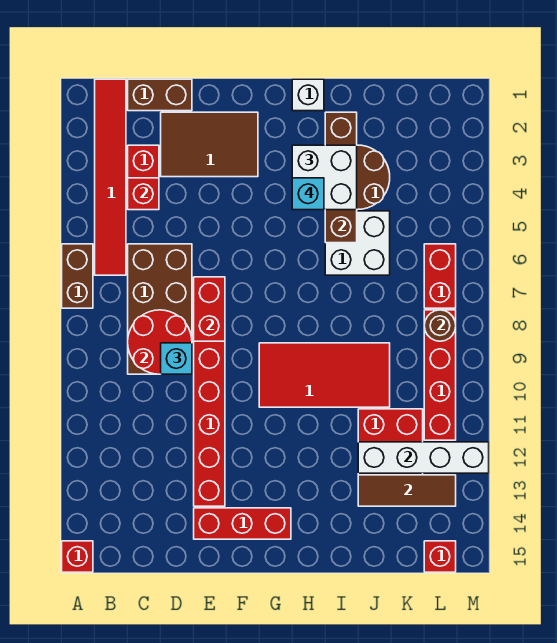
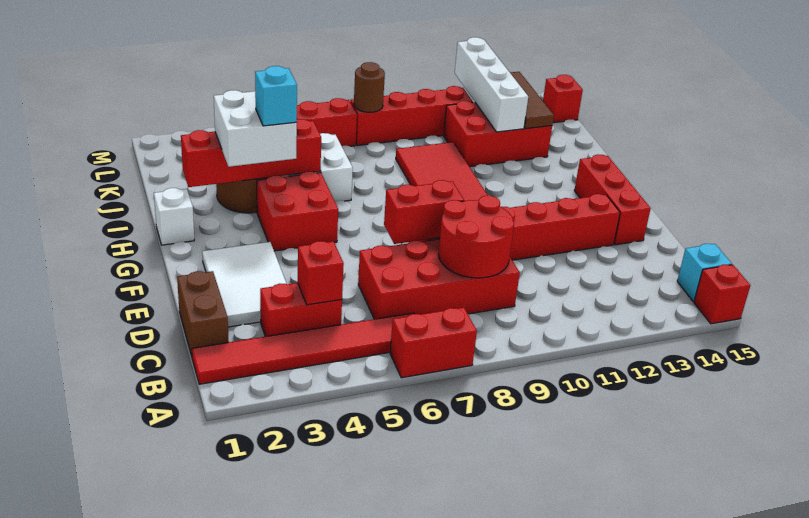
brown brick A6:A7 level 1 -> red brick A6:A7 level 1
brown brick C6:D9 level 1 -> red brick C6:D9 level 1
brown tile D2:F3 level 1 -> white tile D2:F3 level 1
cyan brick D9 level 3 -> cyan brick B15 level 1
none -> red brick G4:H5 level 1
brown brick I2:I5 level 2 -> red brick I2:I5 level 2

